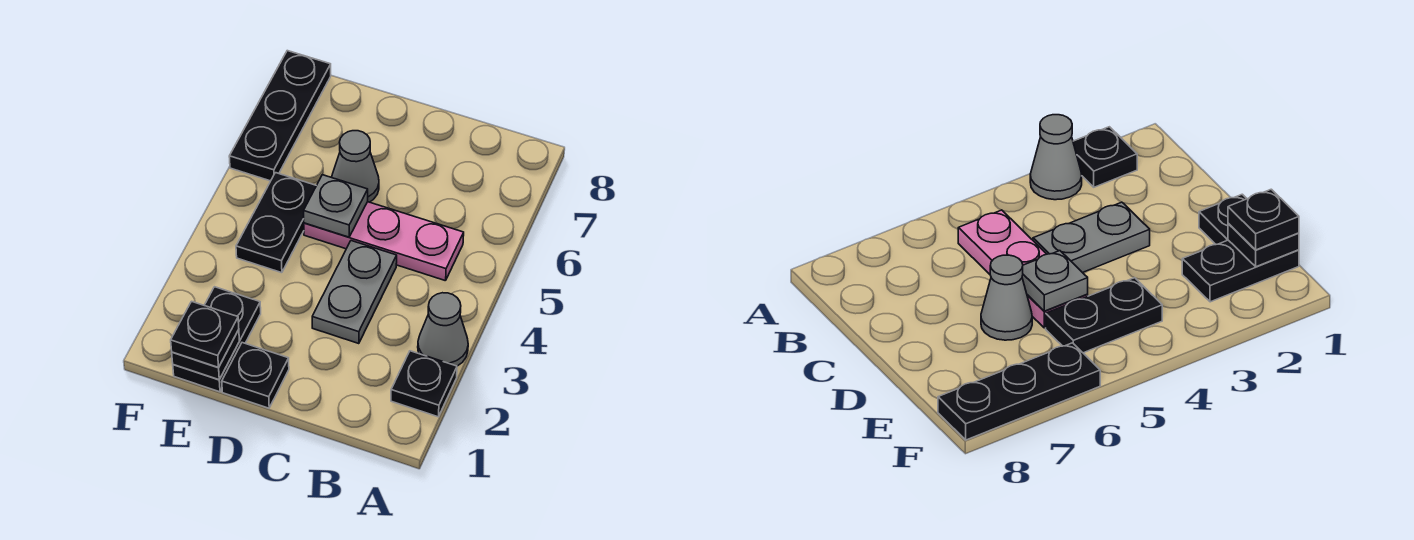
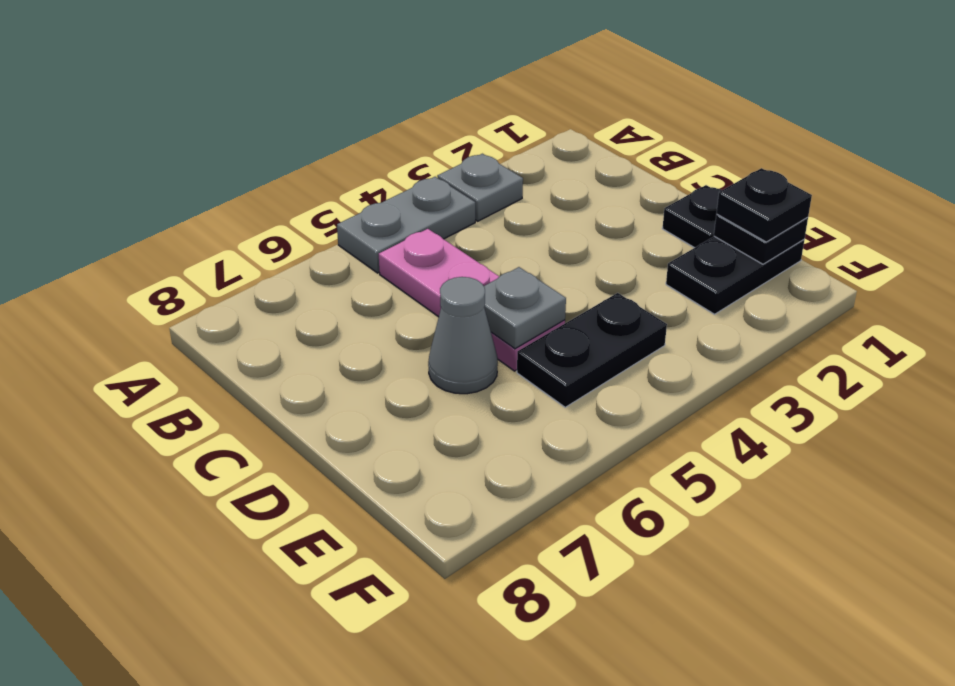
black plate A2 level 1 -> none
grey cone A3 level 1 -> grey plate A3 level 1
grey plate C3:C4 level 1 -> grey plate A4:A5 level 1
black plate F6:F8 level 1 -> none

